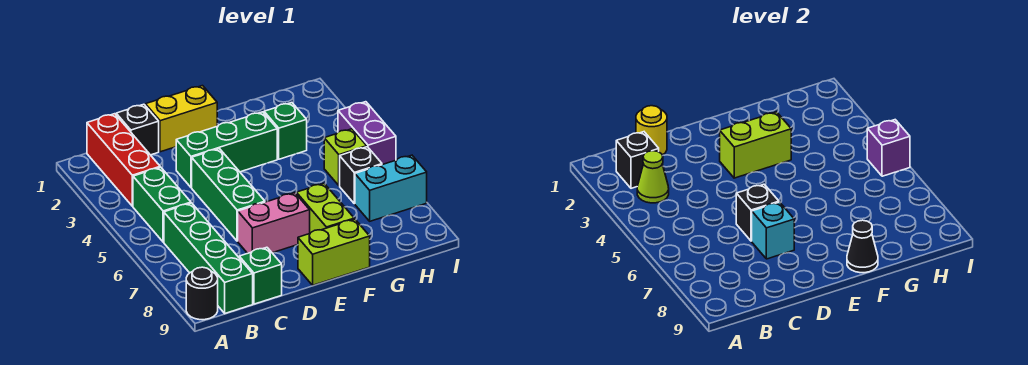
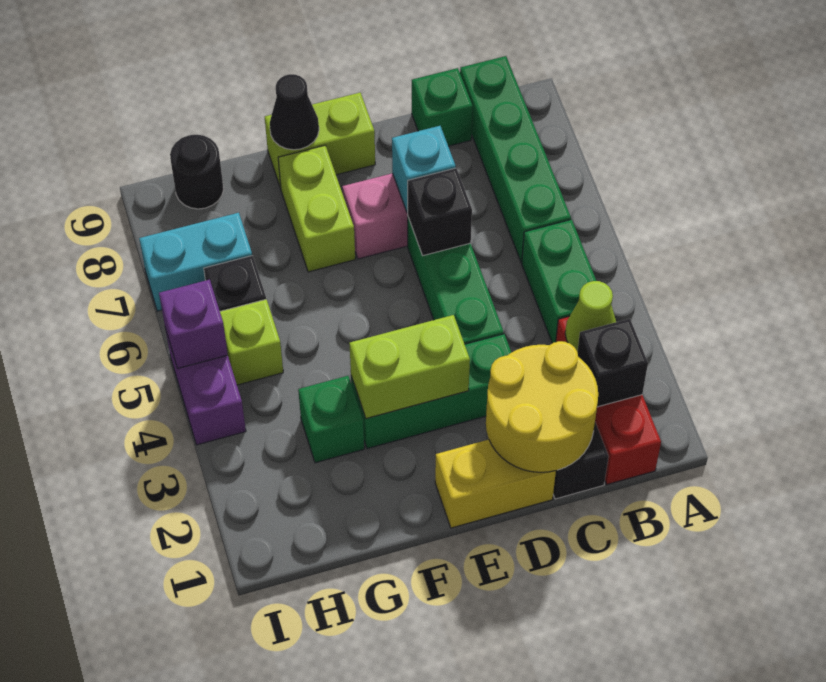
black round brick A9 level 1 -> black round brick H9 level 1
yellow round brick C1 level 2 -> yellow round brick C1:D2 level 2

